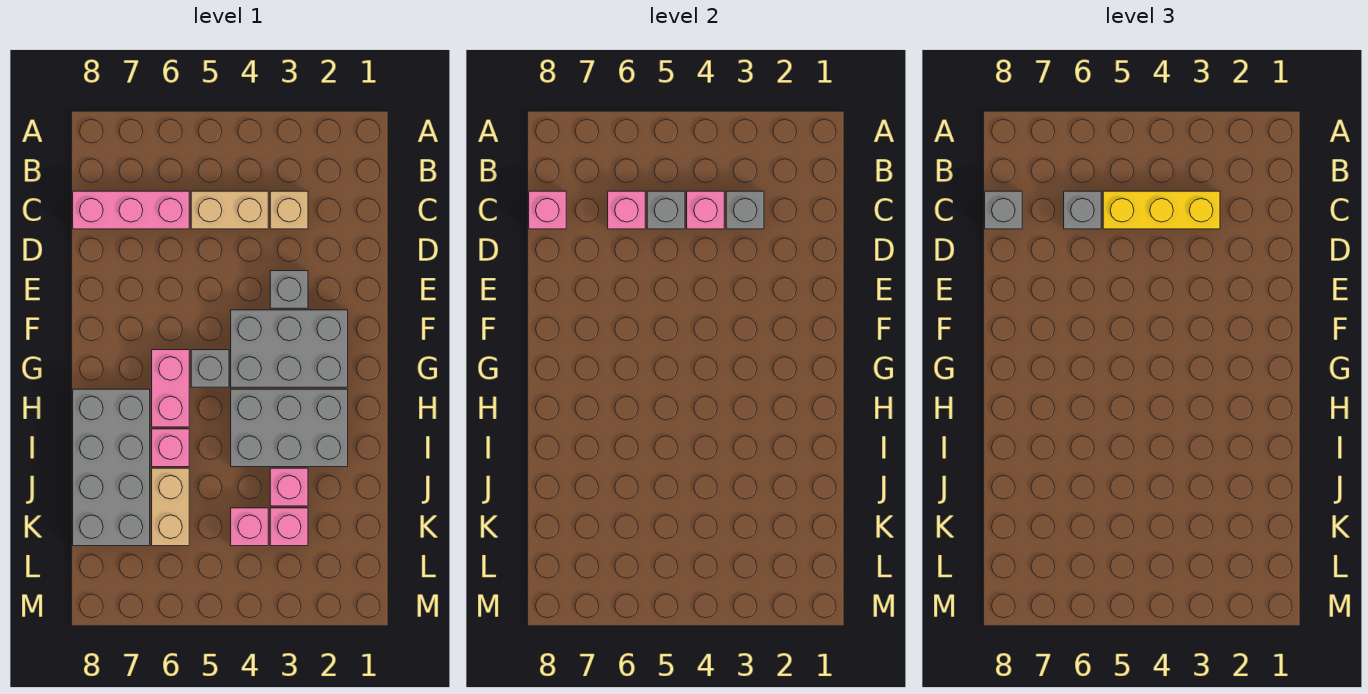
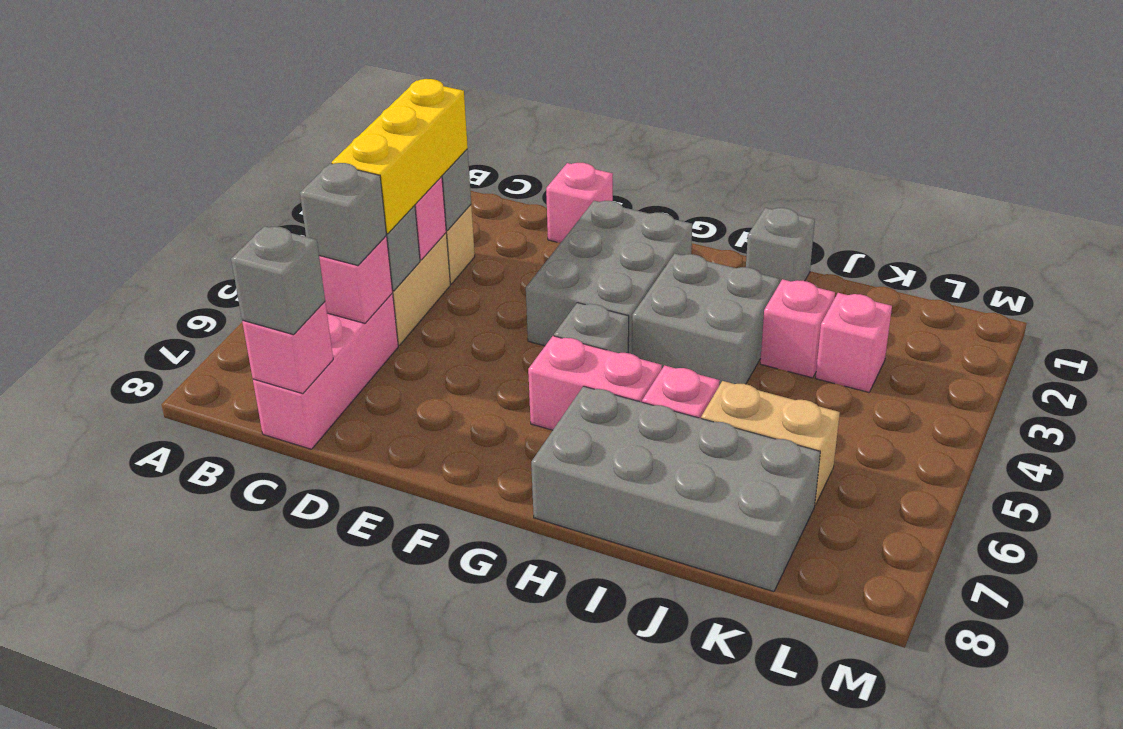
grey brick E3 level 1 -> grey brick I1 level 1
grey brick H2:I4 level 1 -> grey brick H3:I4 level 1
pink brick K4 level 1 -> pink brick E1 level 1

